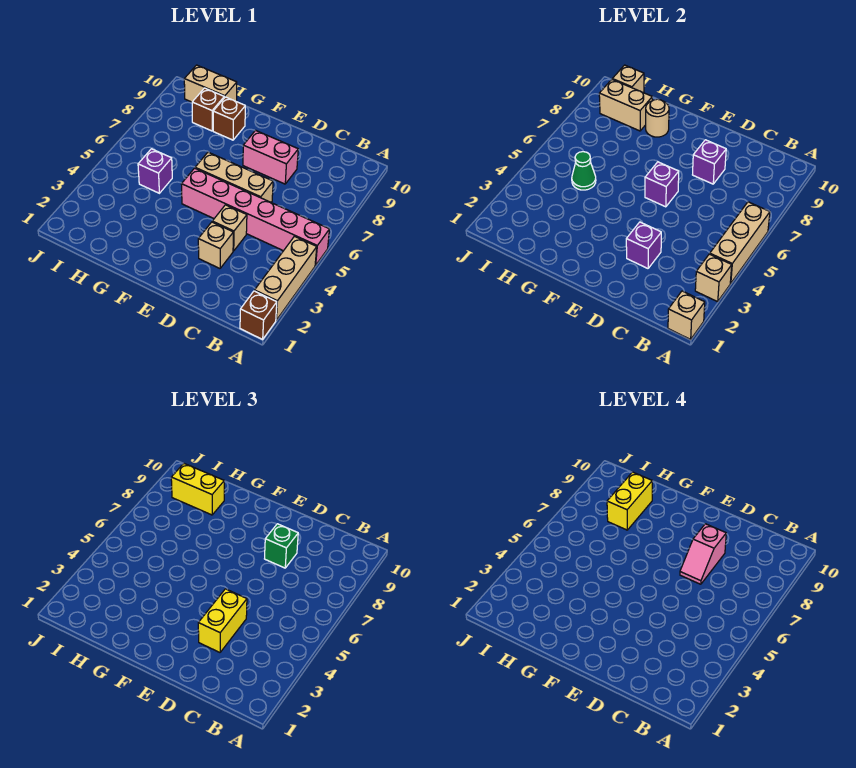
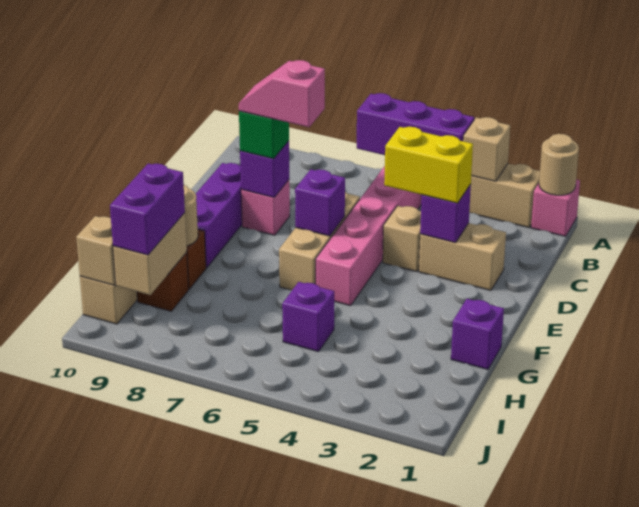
brown brick A1 level 1 -> pink brick A1 level 1
tan brick A1 level 2 -> tan round brick A1 level 2
tan brick A4:A6 level 2 -> purple brick A4:A6 level 2
tan brick D3 level 1 -> tan brick D2:D3 level 1
pink slope D7:D8 level 4 top 8 -> pink slope D7:D8 level 4 top 7
pink brick D8:E8 level 1 -> pink brick D8 level 1
none -> purple brick D9:F9 level 1
none -> purple brick G1 level 1
green cone H5 level 2 -> none
yellow brick H8:H9 level 4 -> none
yellow brick H9:I9 level 3 -> purple brick H9:I9 level 3

